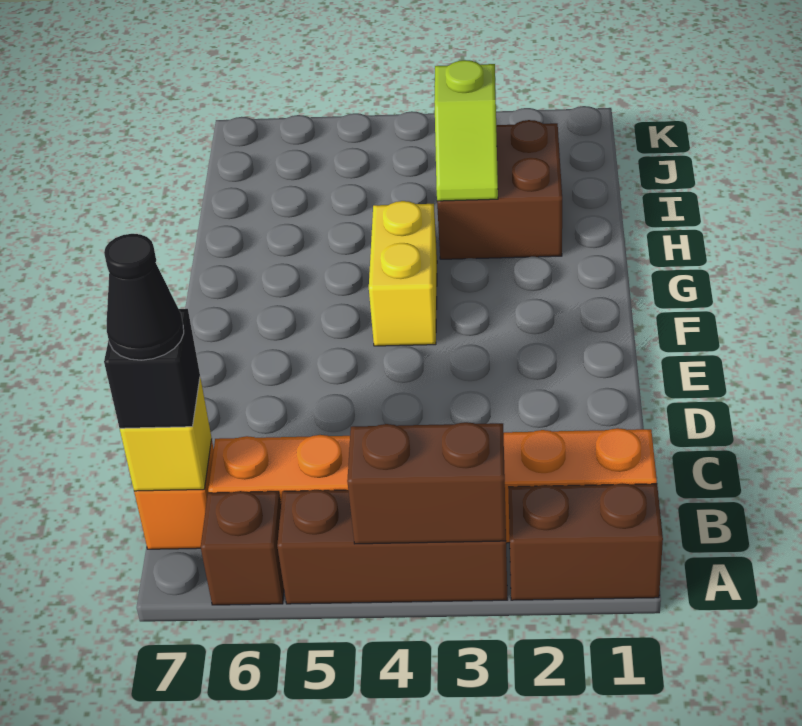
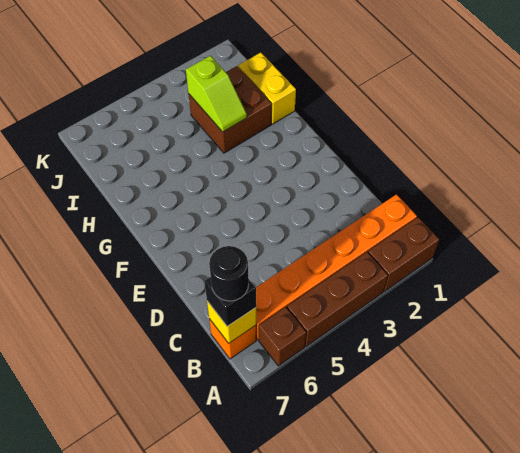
brown brick A3:A4 level 2 -> none
black cone B7 level 4 -> black round brick B7 level 4
yellow brick F4:G4 level 1 -> yellow brick H1:I1 level 1

